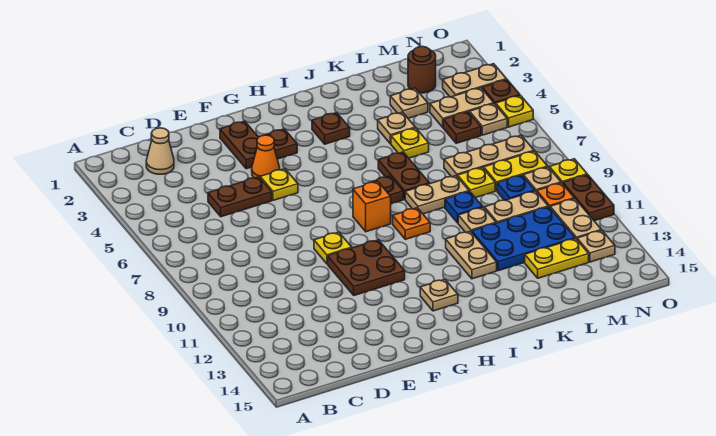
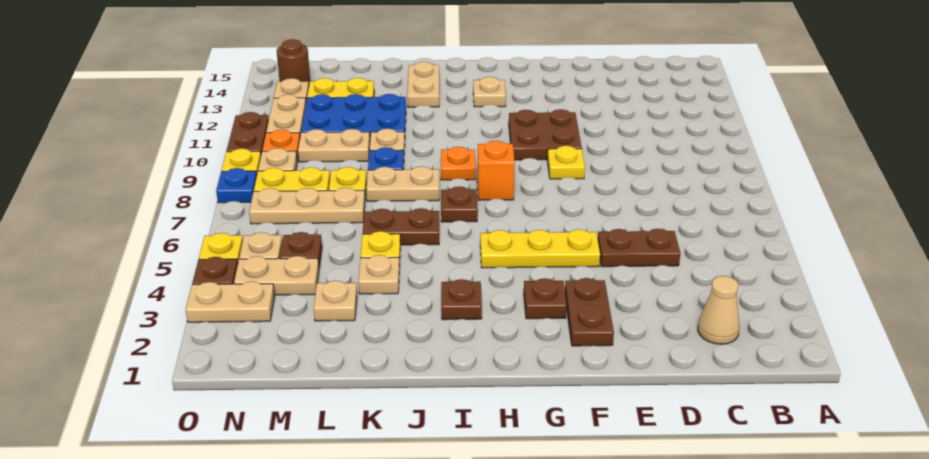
orange cone F4 level 1 -> none
yellow plate F5 level 1 -> yellow plate F5:H5 level 1
brown plate J6:J7 level 1 -> brown plate J6:K6 level 1
tan plate J11:J12 level 1 -> tan plate J13:J14 level 1
brown round brick M2 level 1 -> brown round brick N14 level 1
blue plate M9 level 1 -> blue plate O8 level 1

